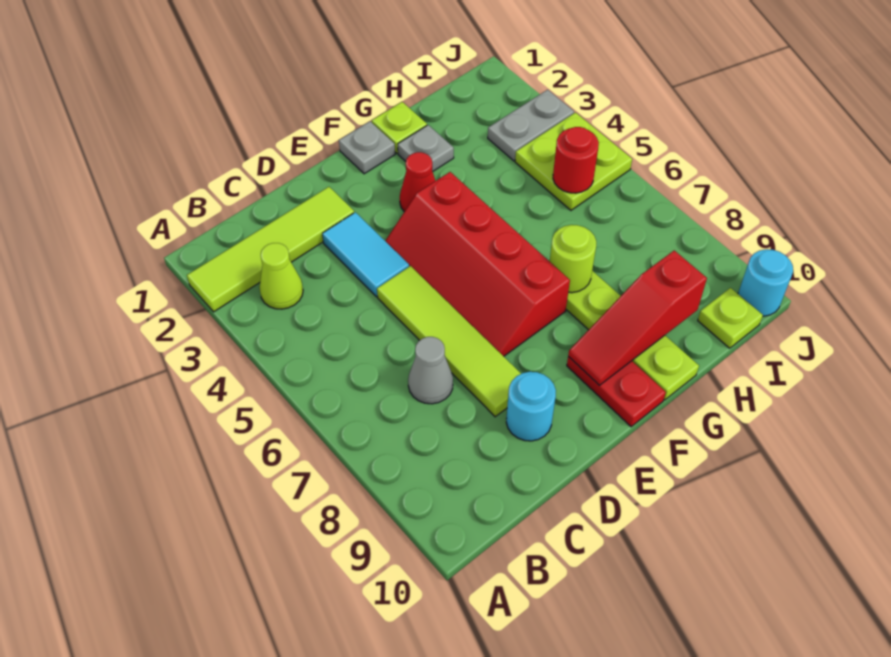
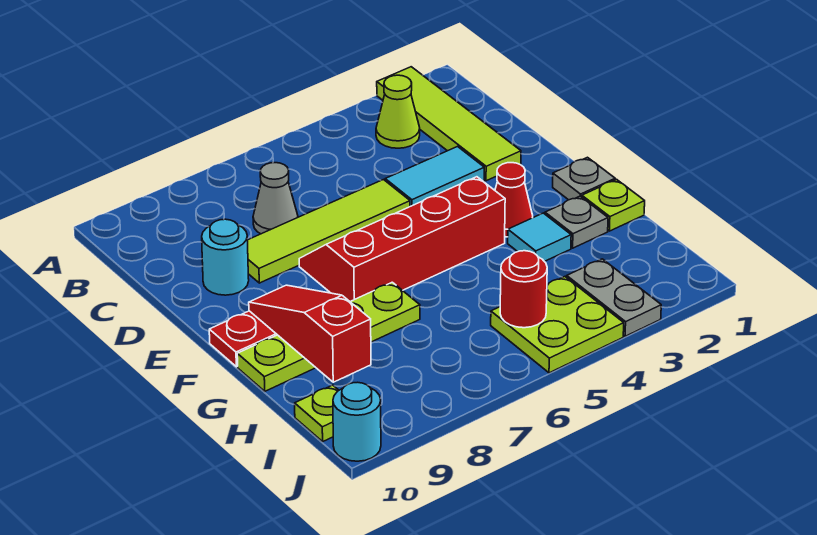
none -> cyan tile G3 level 1
lime round brick G7 level 2 -> none

